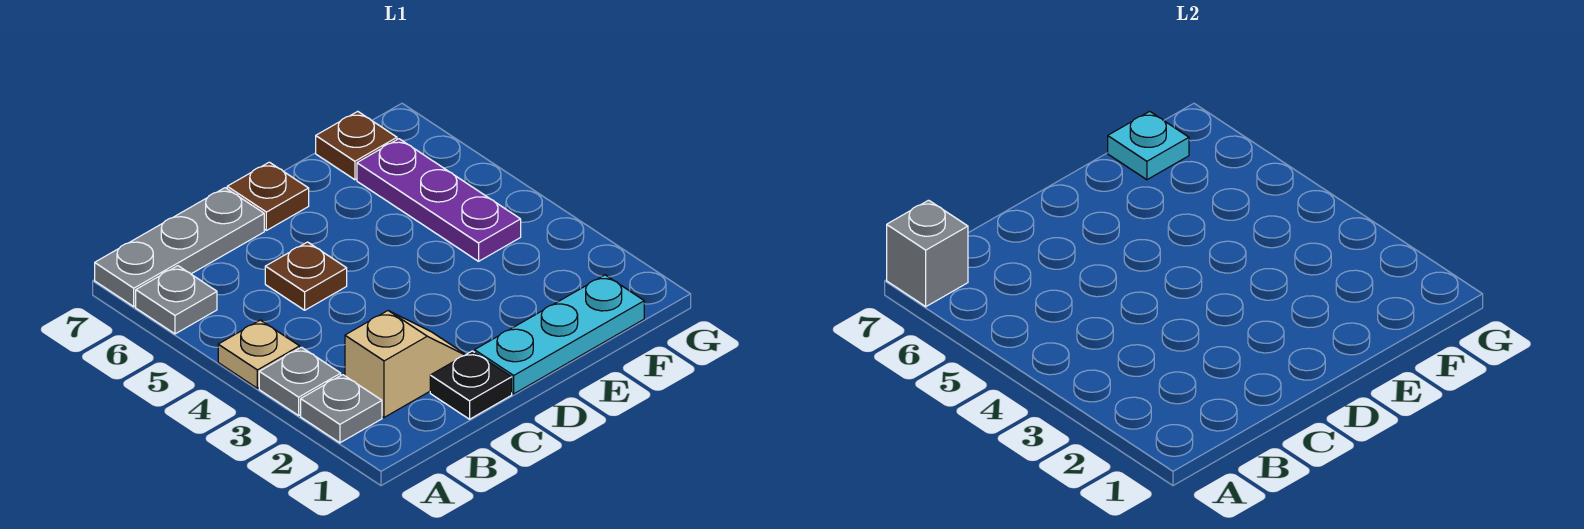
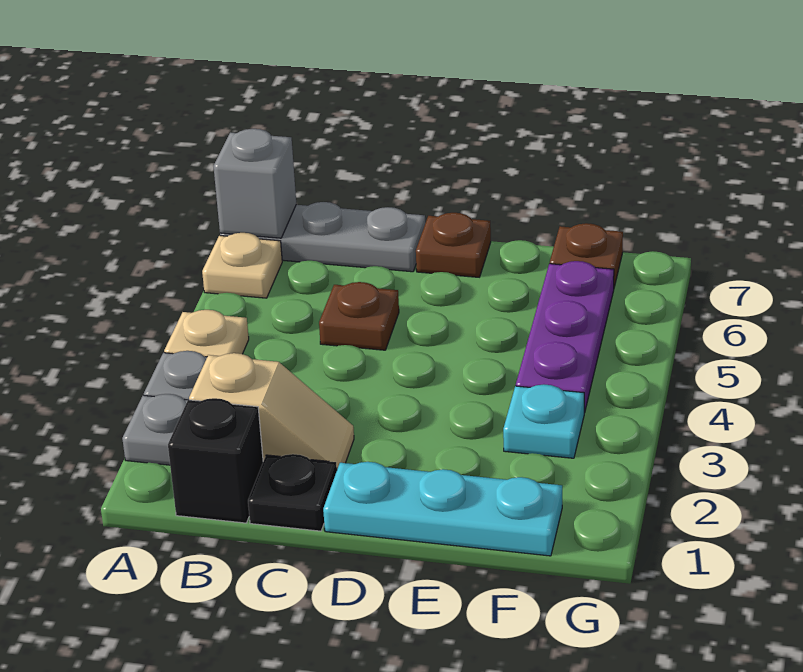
grey plate A6 level 1 -> tan plate A6 level 1
none -> black brick B1 level 1
cyan plate F7 level 2 -> cyan plate F3 level 1

